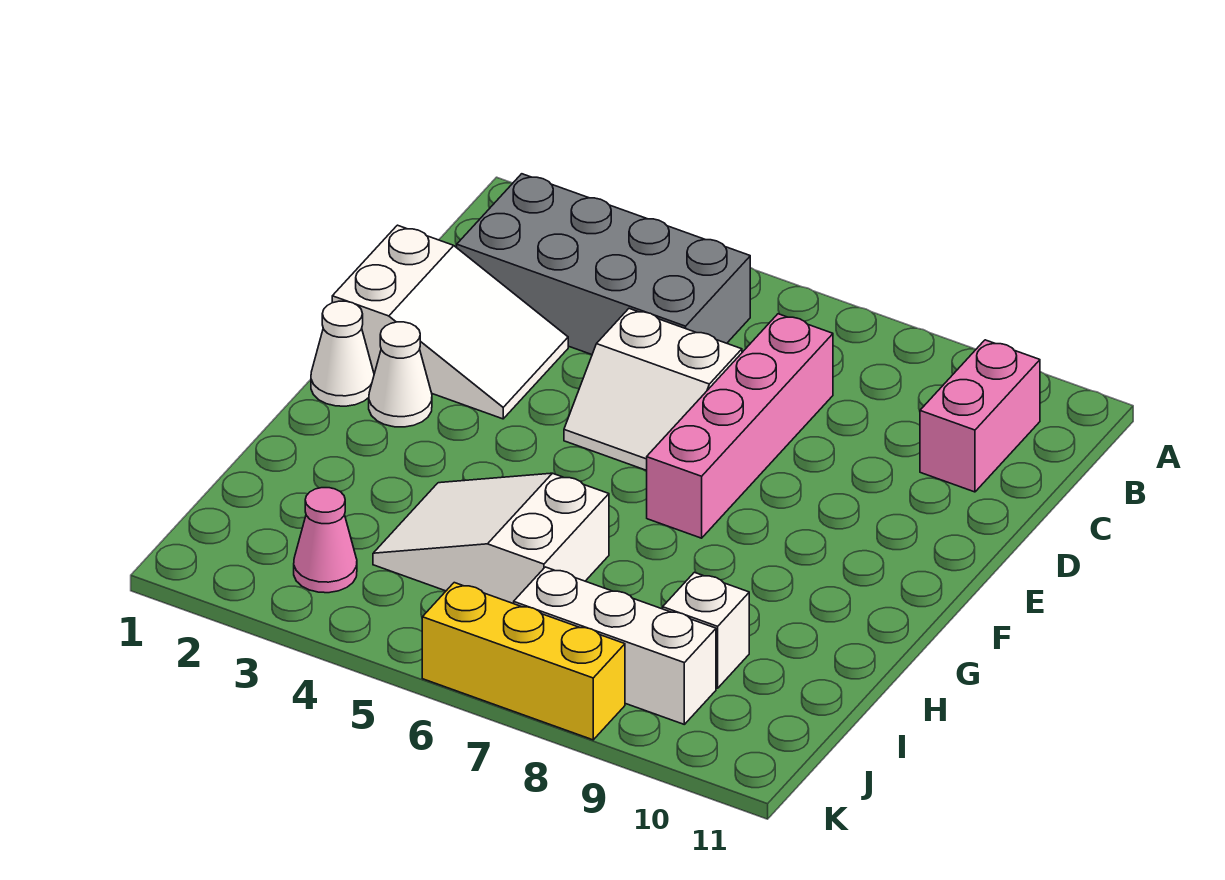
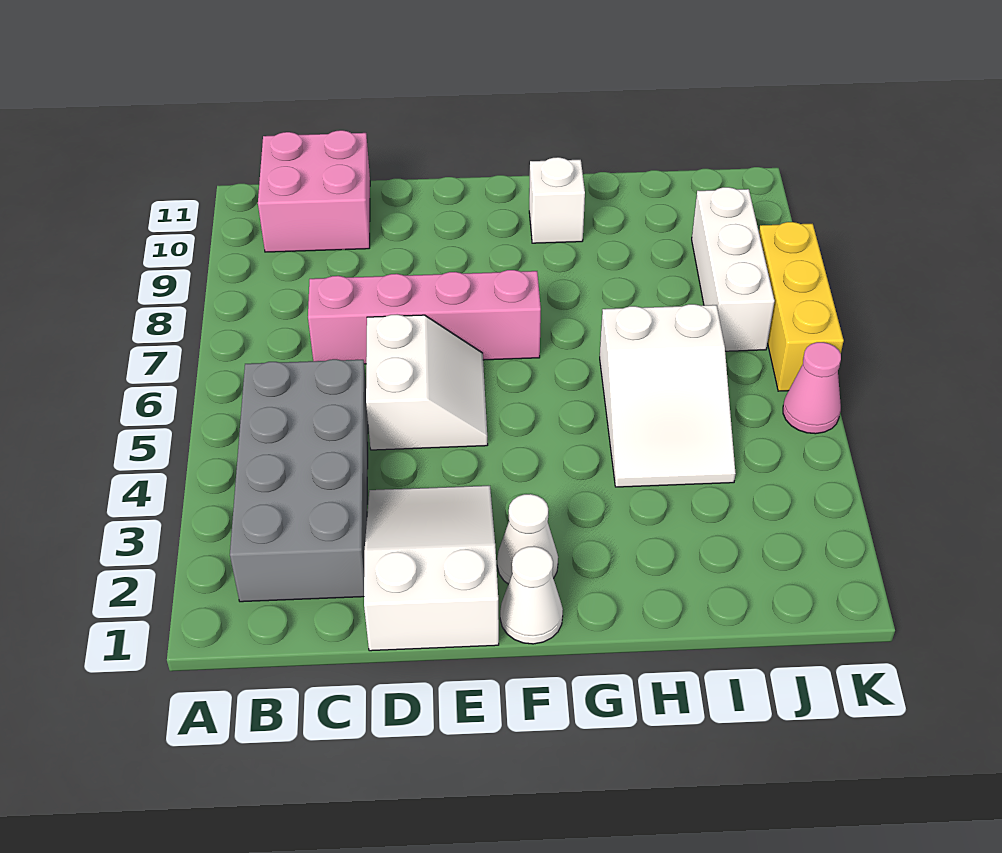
pink brick B10:C10 level 1 -> pink brick B10:C11 level 1
white brick I9 level 1 -> white brick G10 level 1
pink cone J3 level 1 -> pink cone K5 level 1

